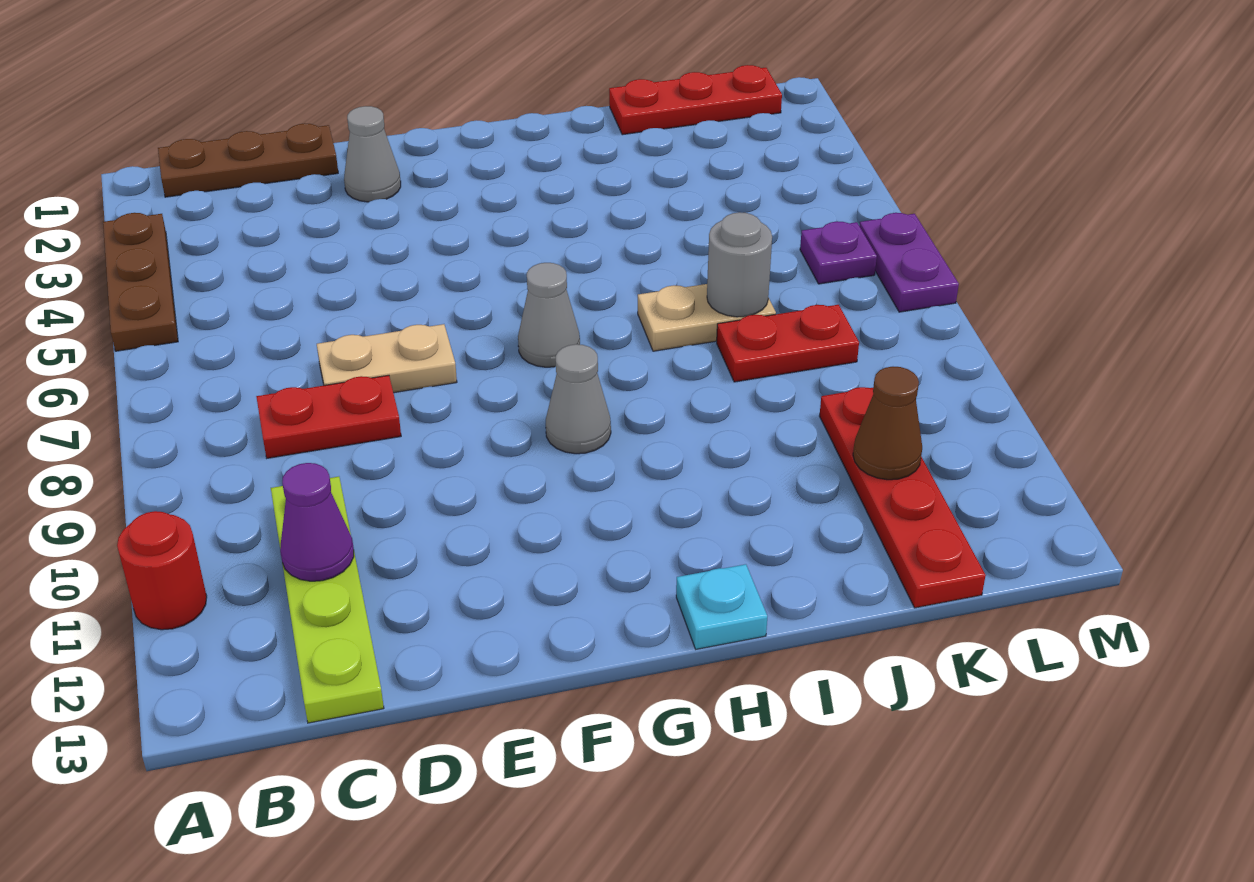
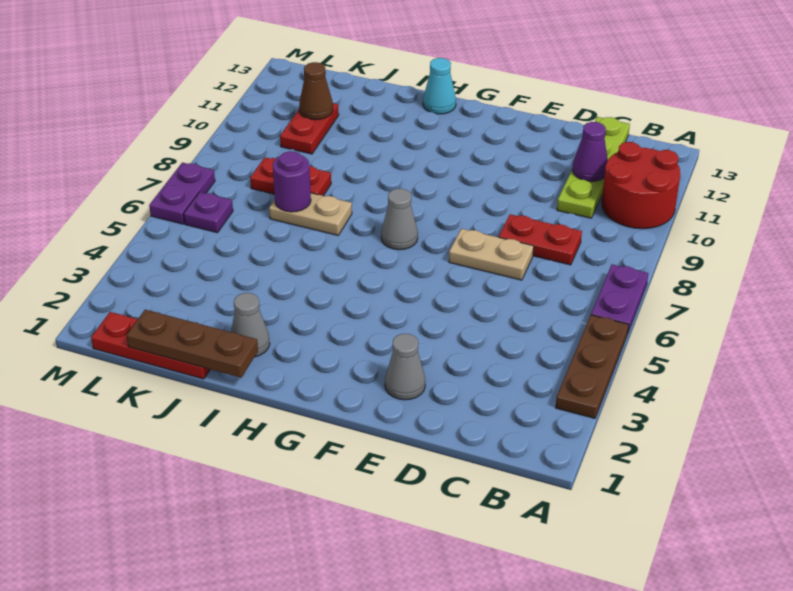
none -> purple plate A6:A7 level 1
red round brick A11 level 1 -> red round brick A10:B11 level 1
brown plate B1:D1 level 1 -> brown plate I1:K1 level 2
grey cone G9 level 1 -> grey cone I2 level 1
cyan plate H13 level 1 -> cyan cone H13 level 1
grey round brick J7 level 2 -> purple round brick J7 level 2
red plate K10:K13 level 1 -> red plate K10:K11 level 1

